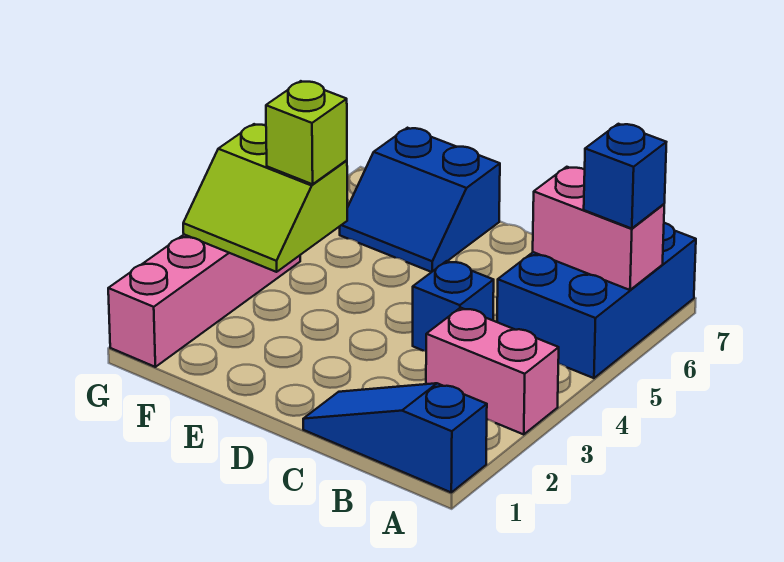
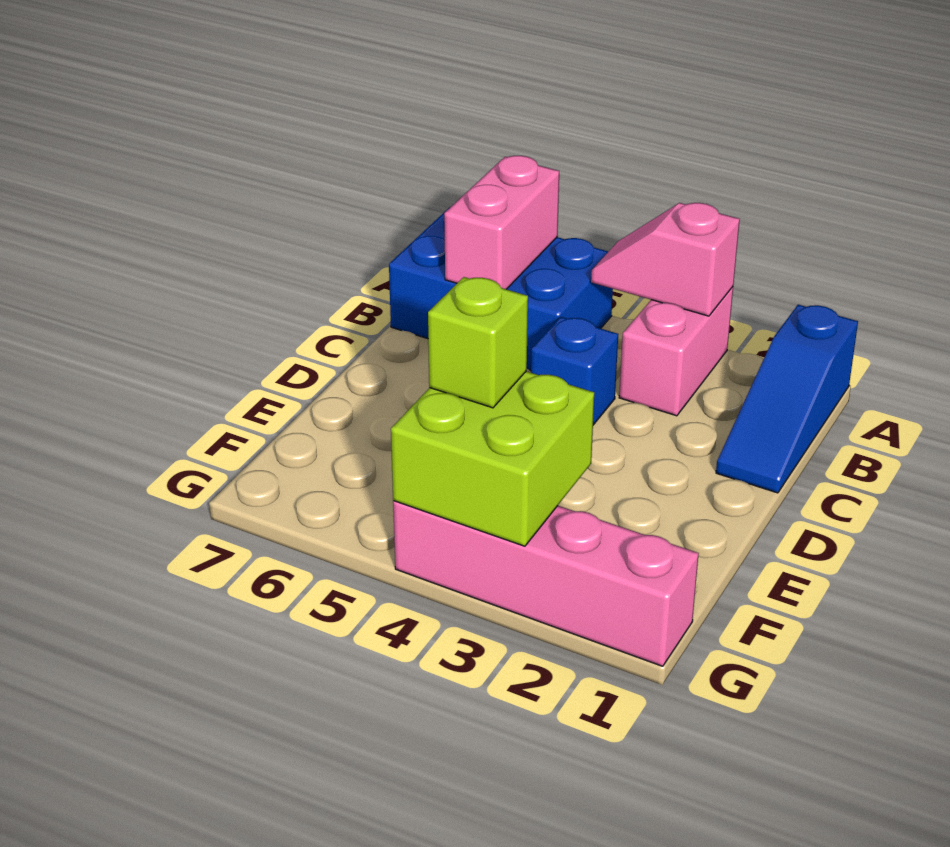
none -> pink slope A3:A4 level 2 top 3
blue brick A6 level 3 -> none
blue slope E6:F7 level 1 top 7 -> none
lime slope F3:G4 level 2 top 4 -> lime brick F3:G4 level 2

